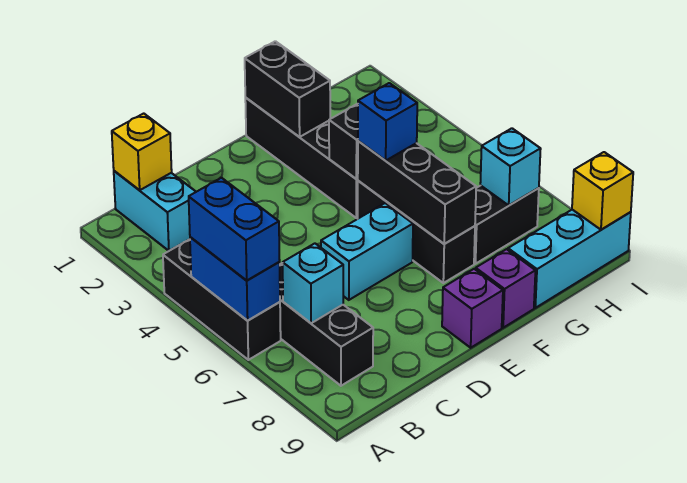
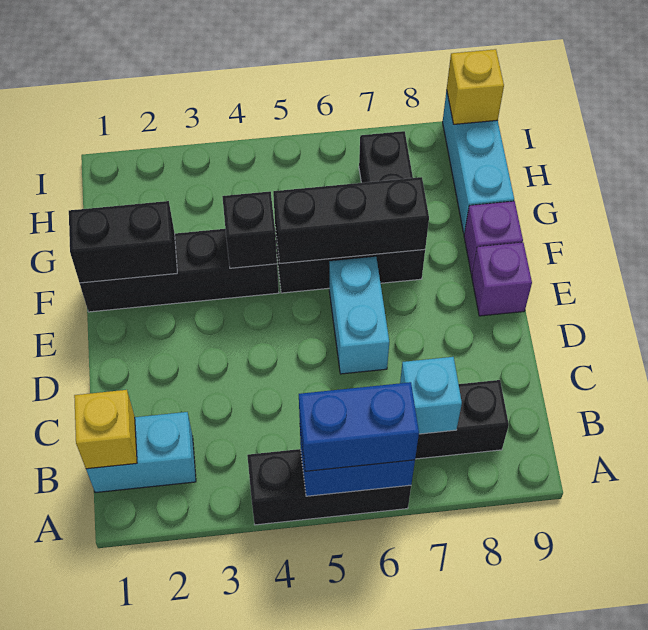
blue brick F5 level 3 -> none
cyan brick H7 level 2 -> none

